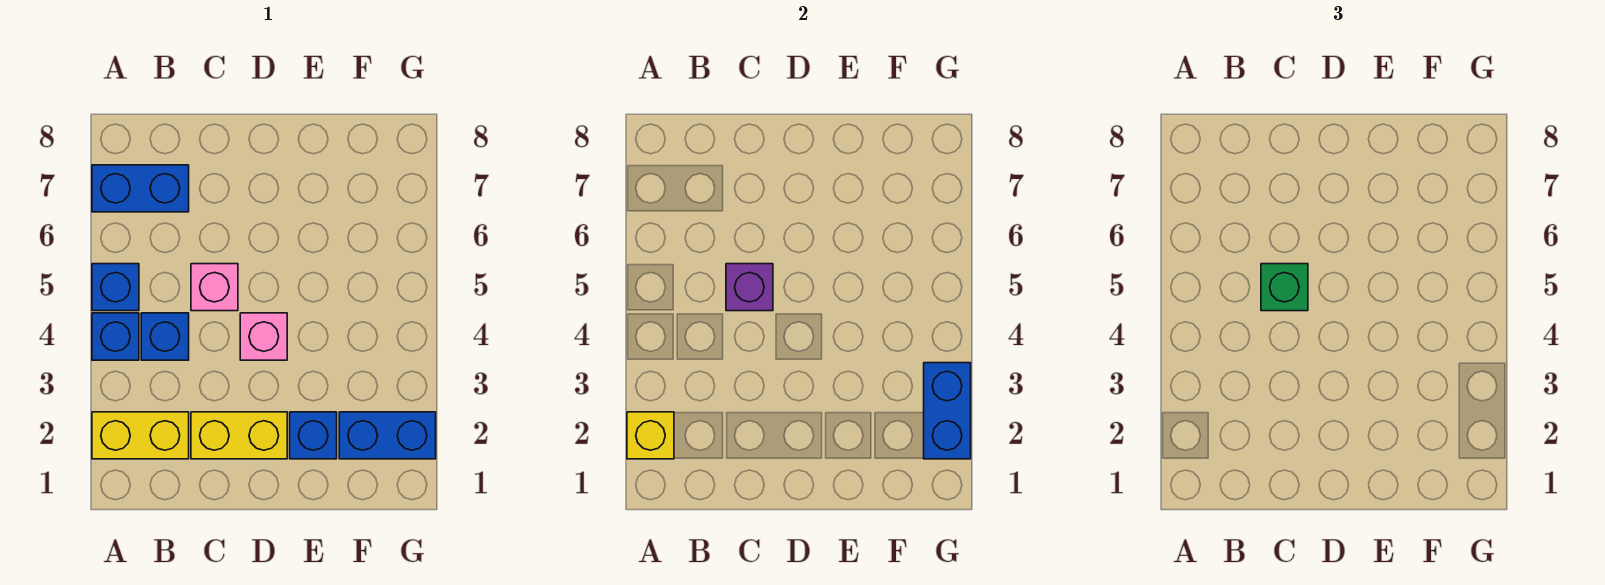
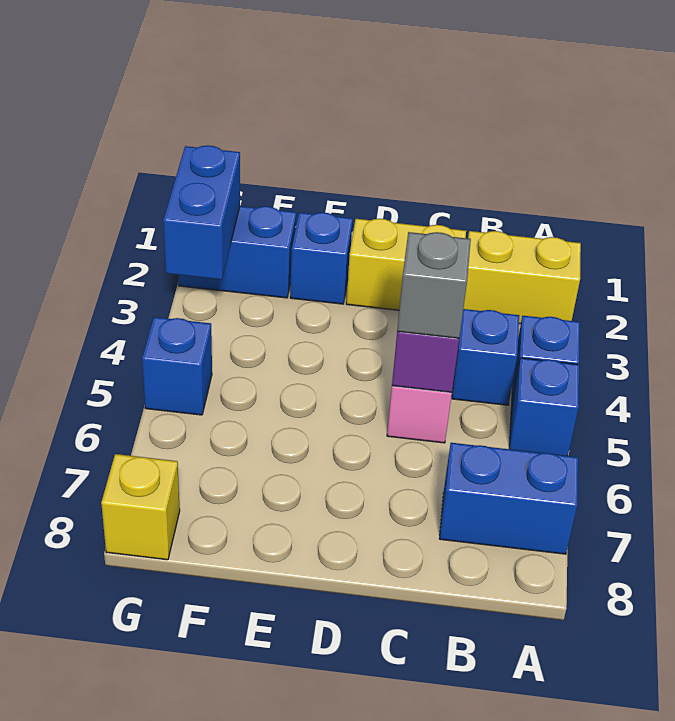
yellow brick A2 level 2 -> yellow brick G8 level 1
green brick C5 level 3 -> grey brick C5 level 3
pink brick D4 level 1 -> none
none -> blue brick G5 level 1

